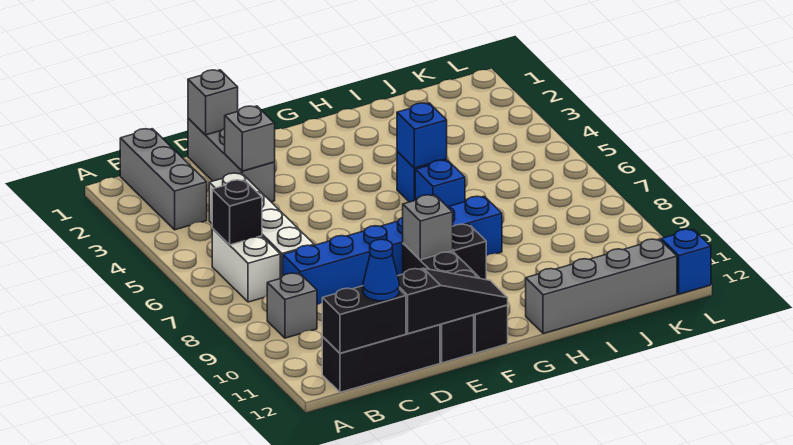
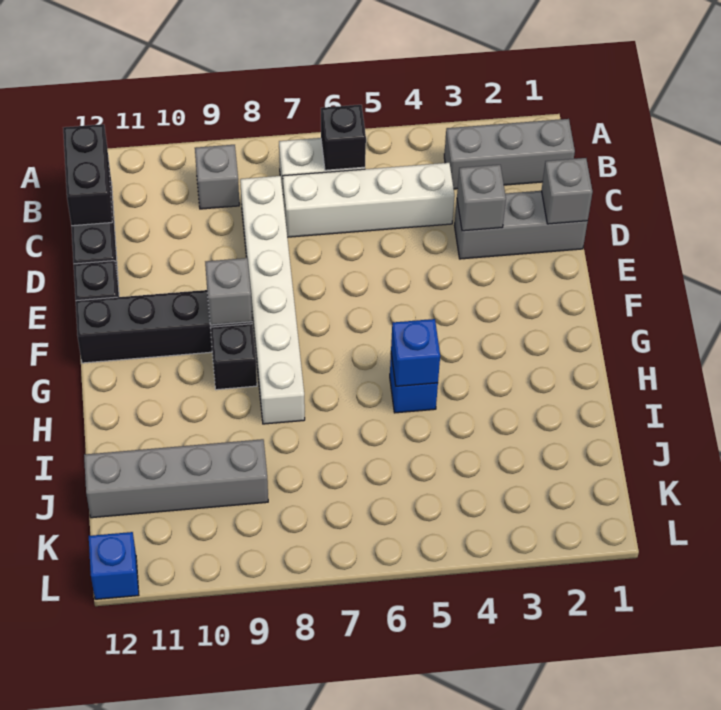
blue brick C8:H8 level 1 -> white brick C8:H8 level 1
blue cone C12 level 3 -> none
black slope D12:F12 level 2 top D -> none
blue brick H6 level 1 -> none
grey brick H12:K12 level 1 -> grey brick J9:J12 level 1

